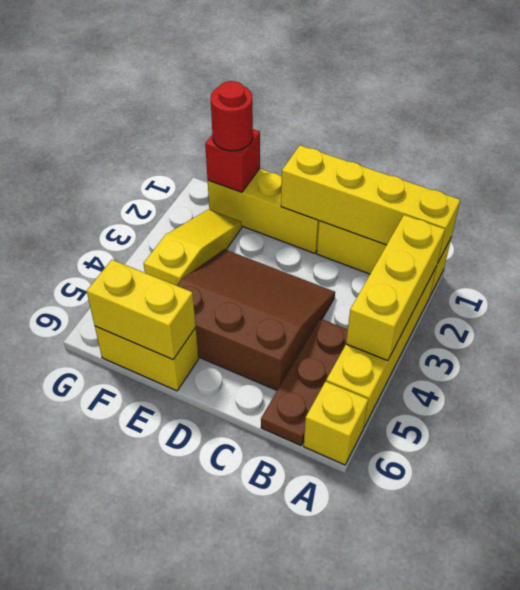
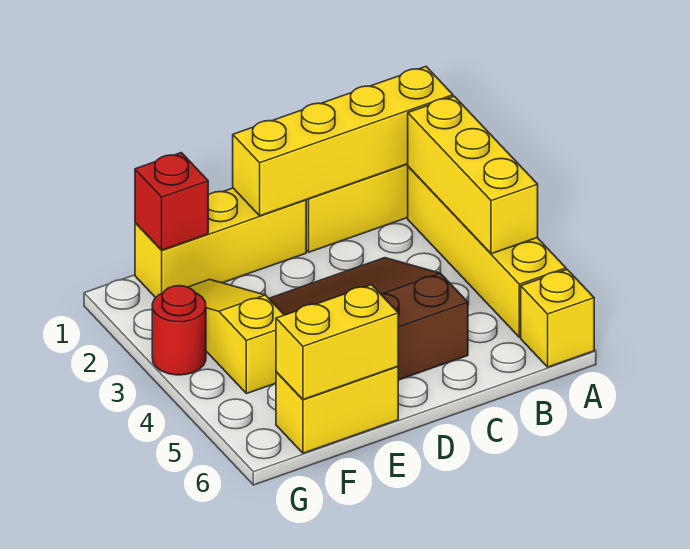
brown plate B4:B6 level 1 -> none
red round brick F1 level 3 -> red round brick G3 level 1

